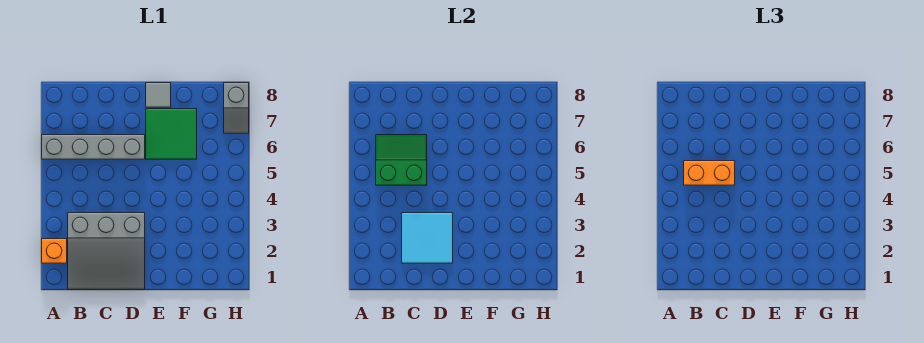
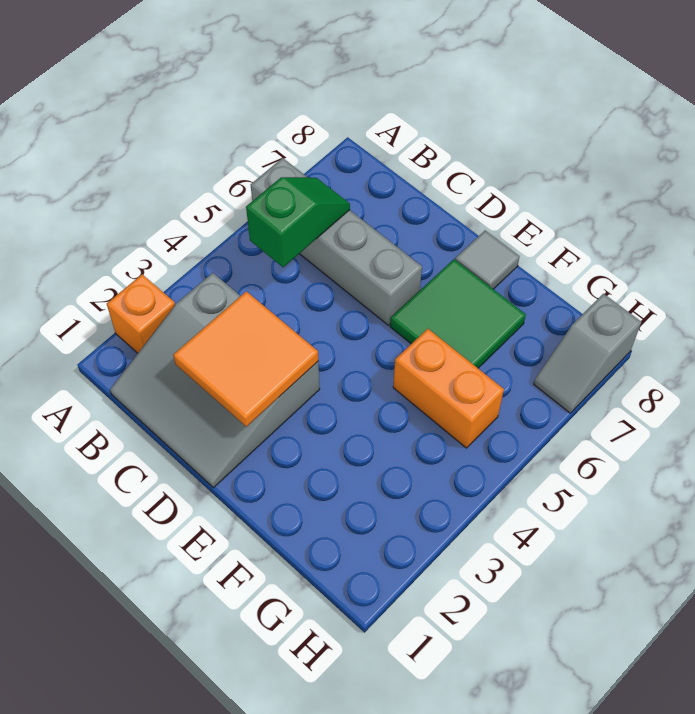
green slope B5:C6 level 2 top 5 -> green slope B5:B6 level 2 top 5
orange brick B5:C5 level 3 -> orange brick F5:G5 level 1
cyan tile C2:D3 level 2 -> orange tile C2:D3 level 2

